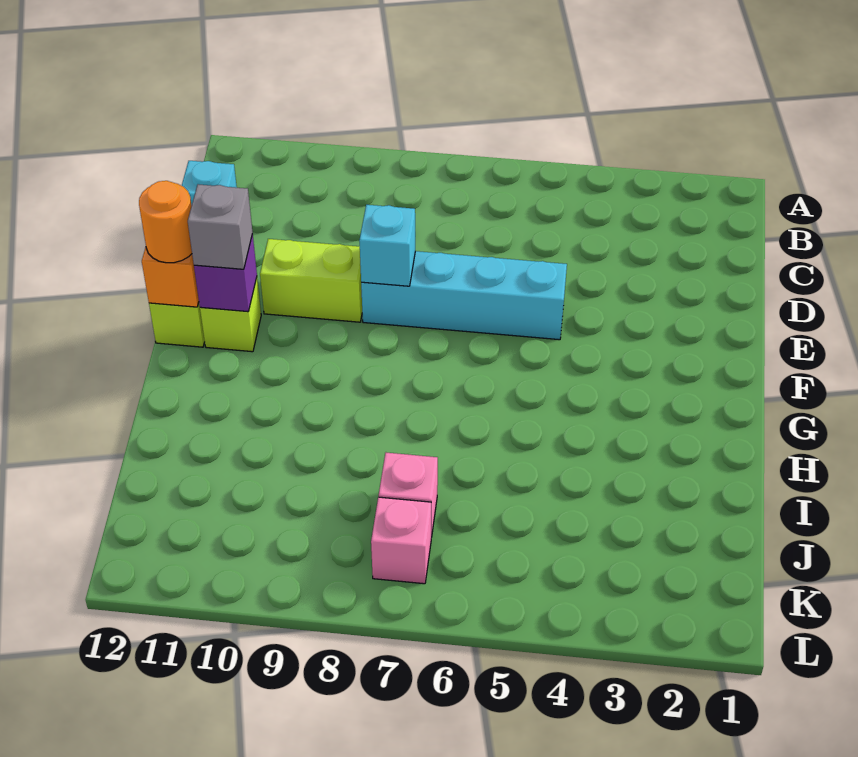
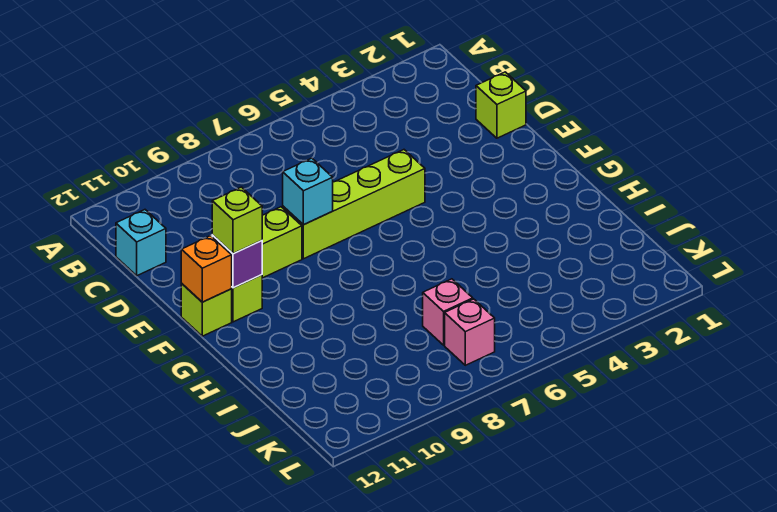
none -> lime brick D1 level 1
cyan brick E5:E8 level 1 -> lime brick E5:E8 level 1
grey brick F11 level 3 -> lime brick F11 level 3
orange round brick F12 level 3 -> none

